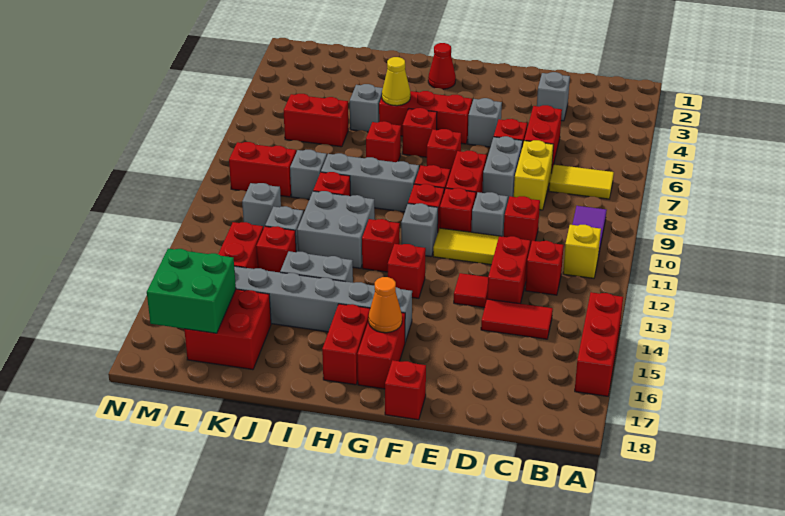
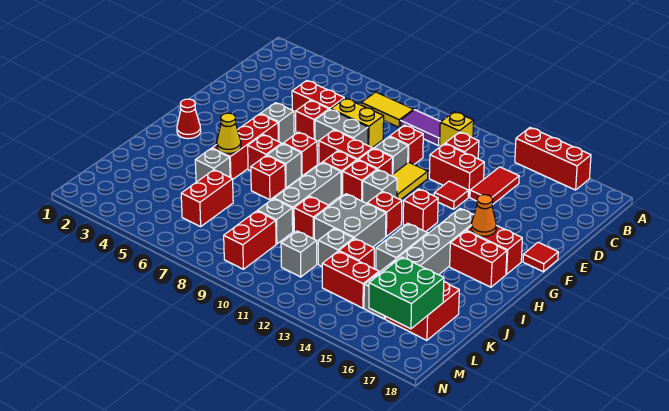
yellow tile B7:C7 level 1 -> yellow tile B7:B8 level 1
grey brick D3 level 1 -> grey brick H7 level 1
red brick F18 level 1 -> red tile F18 level 1

